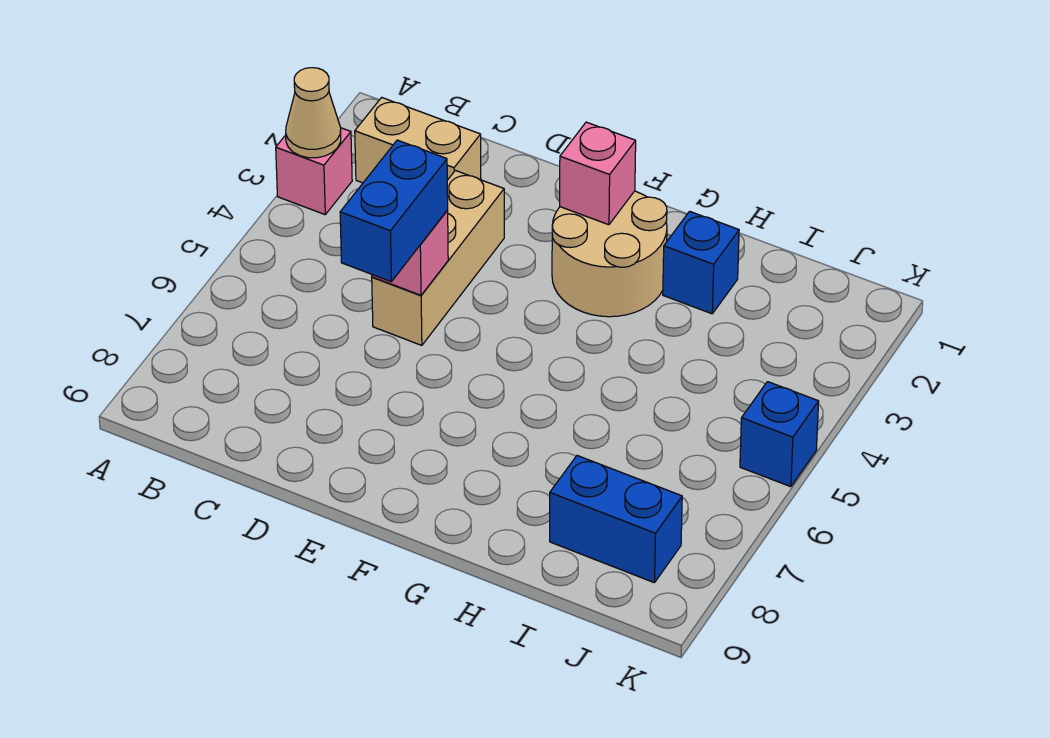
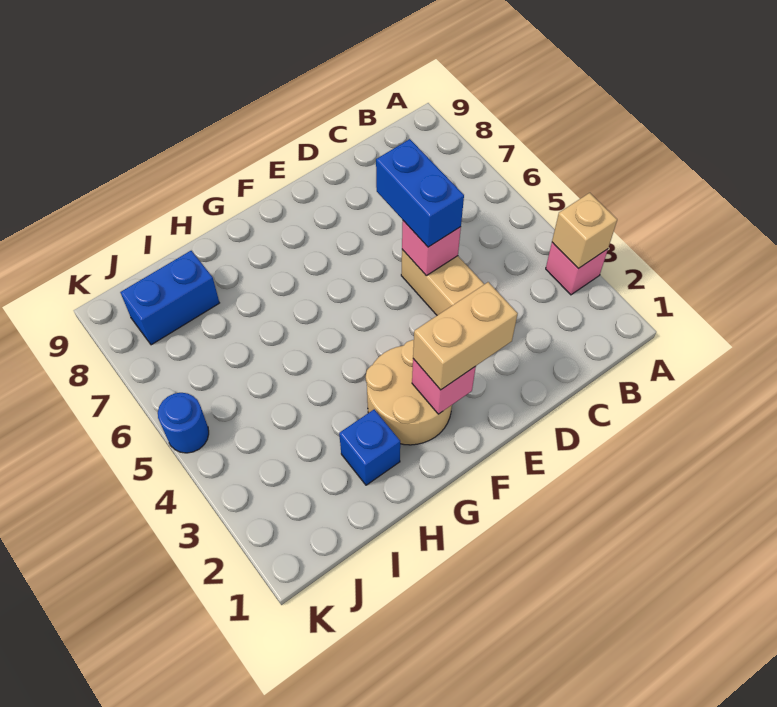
tan cone A3 level 2 -> tan brick A3 level 2
tan brick B2:C2 level 1 -> tan brick E2:F2 level 3
blue brick K5 level 1 -> blue round brick K5 level 1

